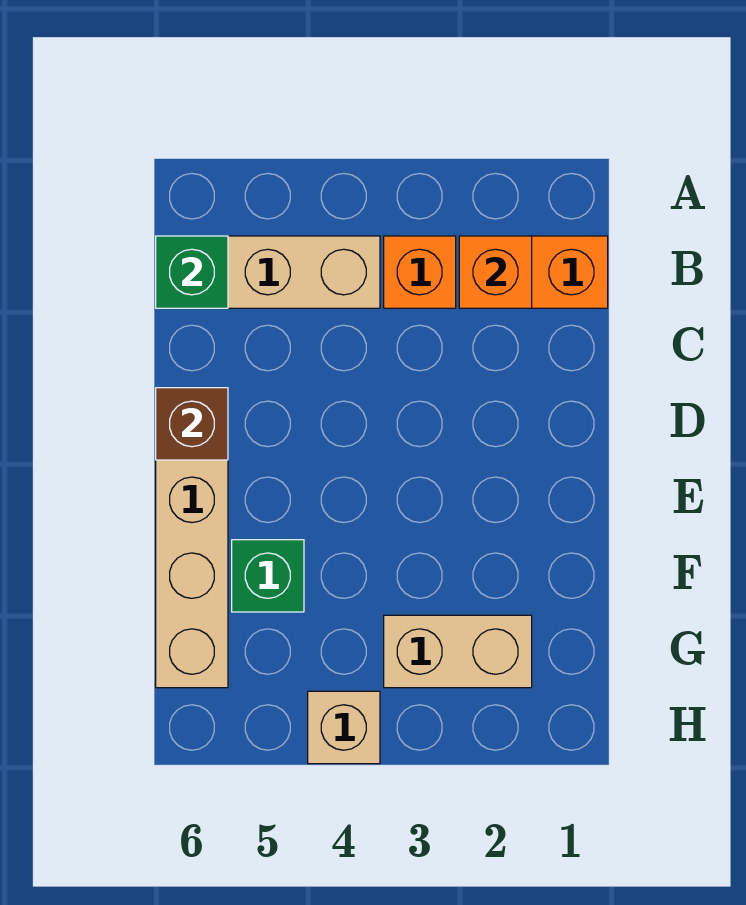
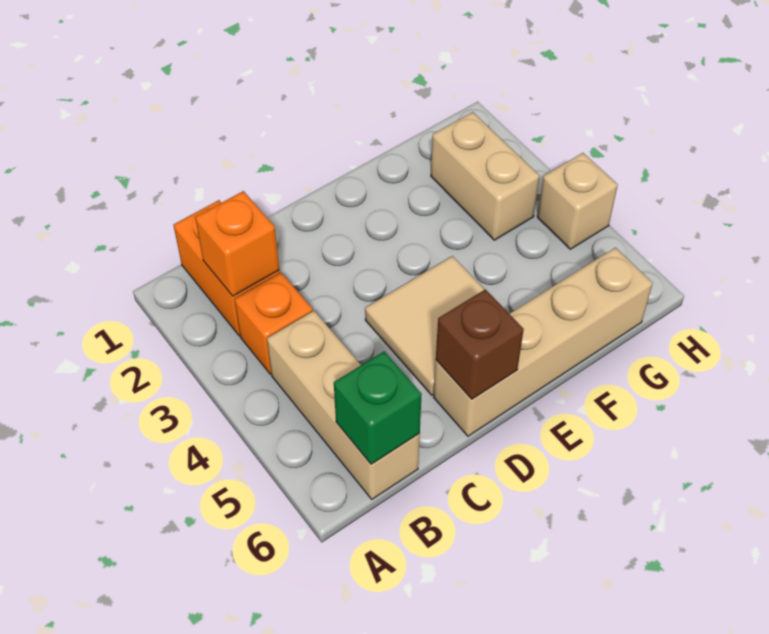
none -> tan tile D4:E5 level 1
green brick F5 level 1 -> none

